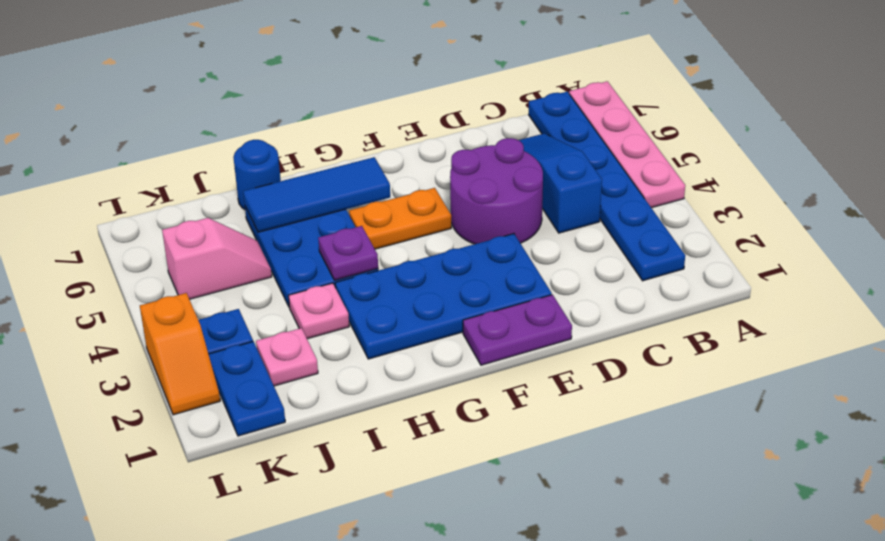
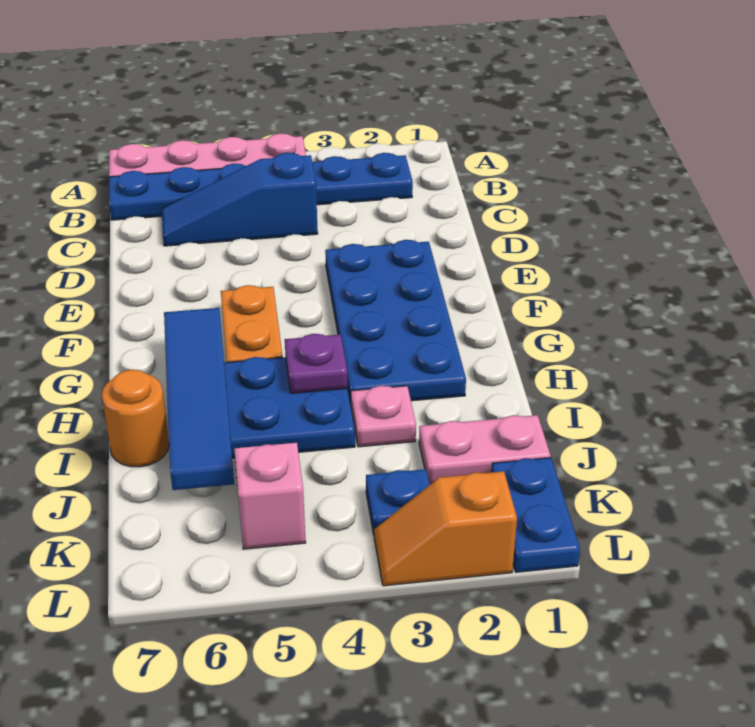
purple round brick D4:E5 level 1 -> none
purple plate E1:F1 level 1 -> none
blue tile G6:I6 level 2 -> blue tile G6:J6 level 2
blue round brick I7 level 1 -> orange round brick I7 level 1
pink plate J2 level 1 -> pink plate J1:J2 level 1
blue plate K1:K2 level 1 -> blue plate K1:L1 level 1
orange slope L2:L3 level 1 top 3 -> orange slope L2:L3 level 1 top 2

